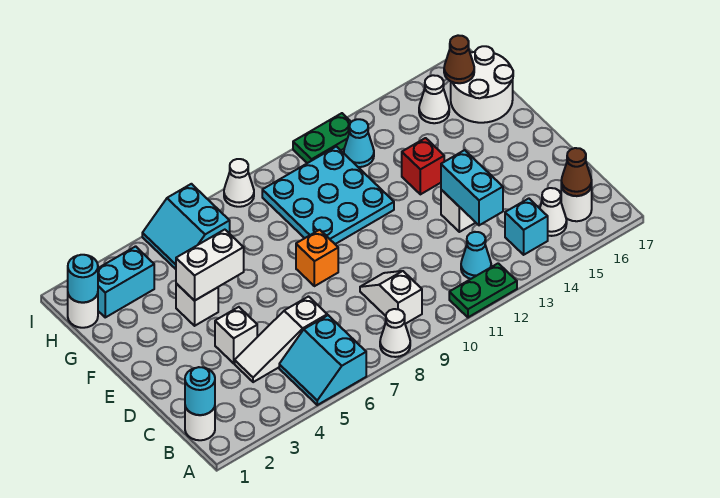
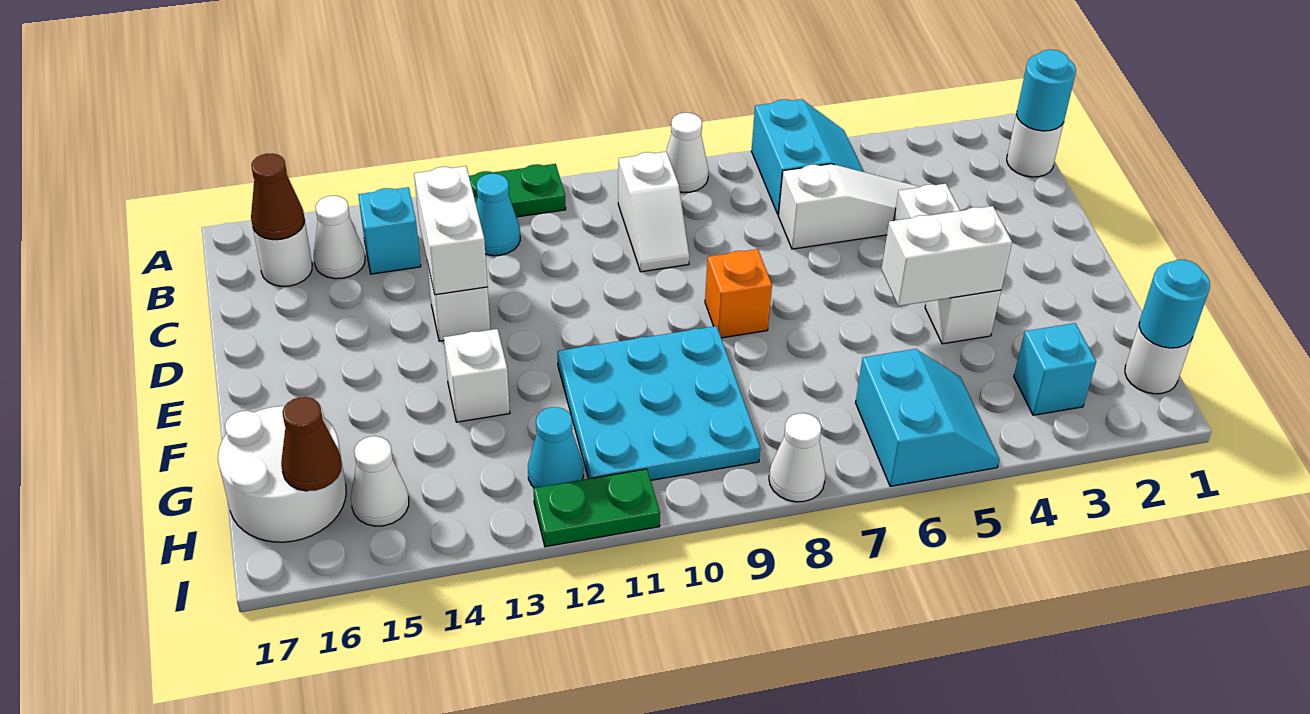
cyan brick C13:D13 level 2 -> white brick C13:D13 level 2
red brick F13 level 1 -> white brick F13 level 1
cyan brick H2:H3 level 1 -> cyan brick H3 level 1

